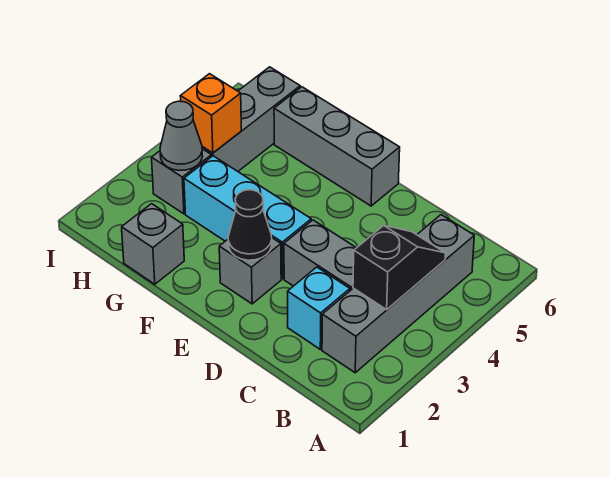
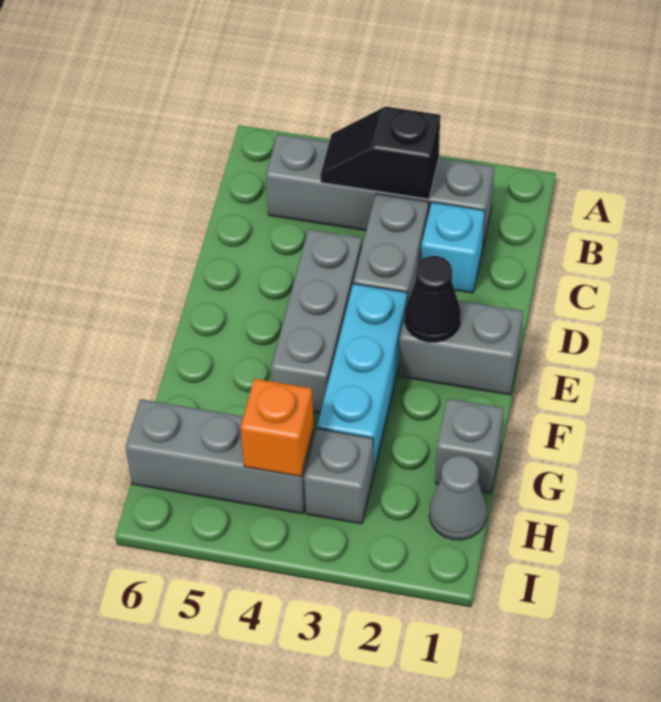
grey brick E2 level 1 -> grey brick E1:E2 level 1
grey brick E6:G6 level 1 -> grey brick D4:F4 level 1
grey cone H3 level 2 -> grey cone H1 level 1

